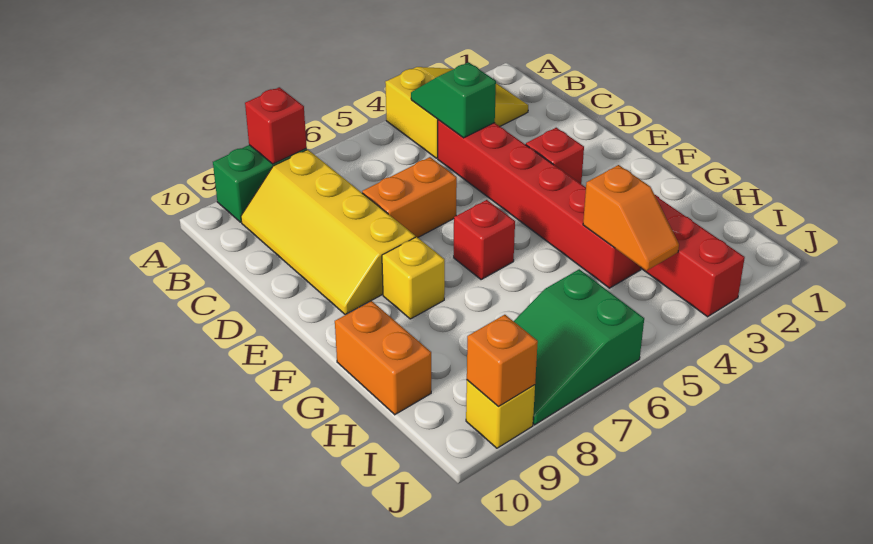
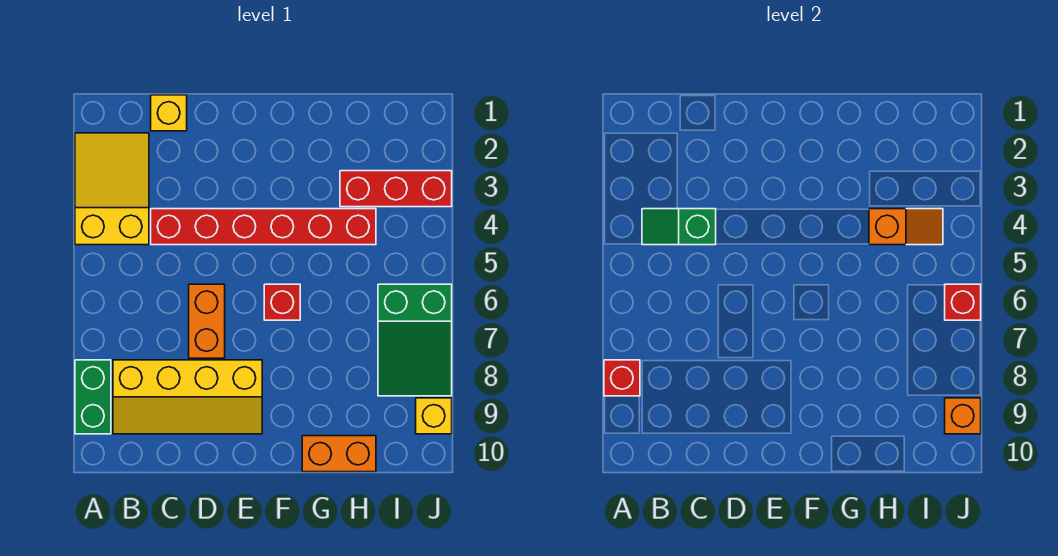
red brick E3 level 1 -> red brick J6 level 2
yellow brick F8 level 1 -> yellow brick C1 level 1

